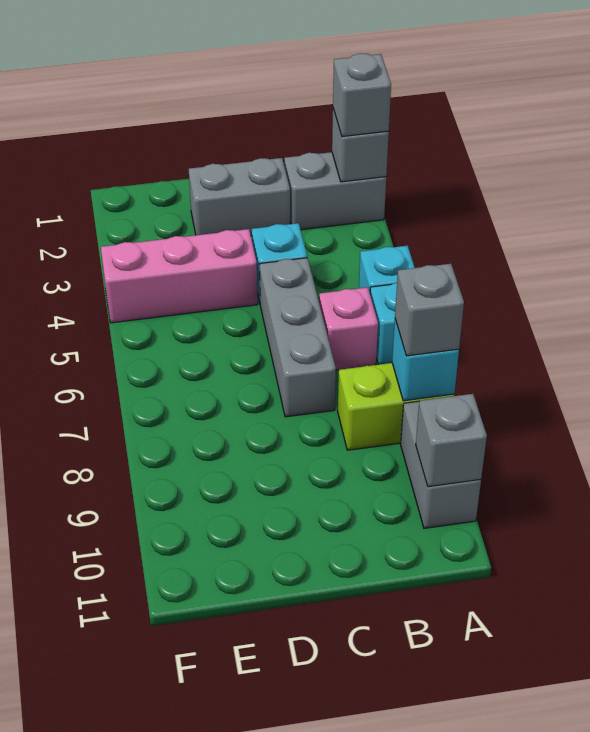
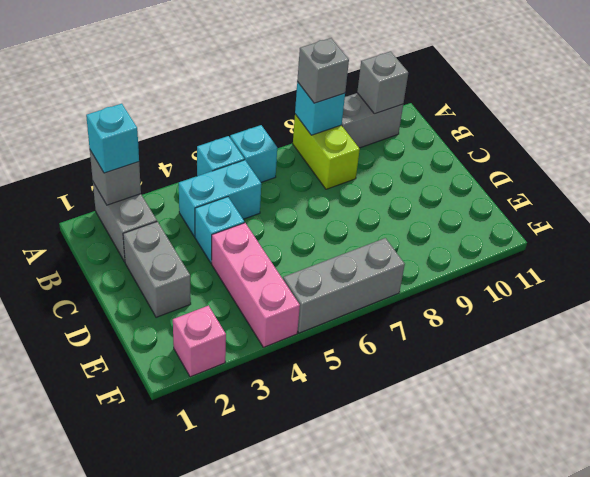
grey brick A2 level 3 -> cyan brick A2 level 3
none -> cyan brick B4:B5 level 1
pink brick B6 level 1 -> pink brick F2 level 1
grey brick C5:C7 level 1 -> grey brick F5:F7 level 1

